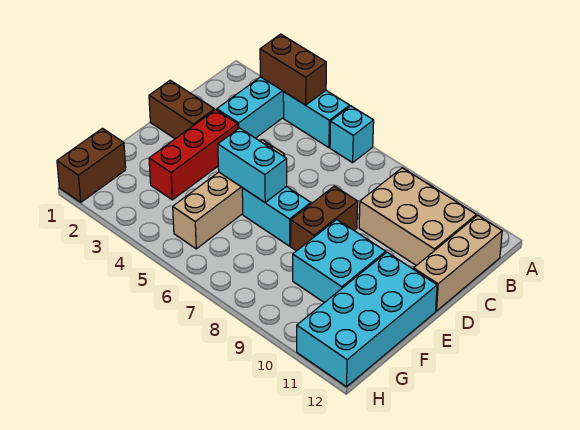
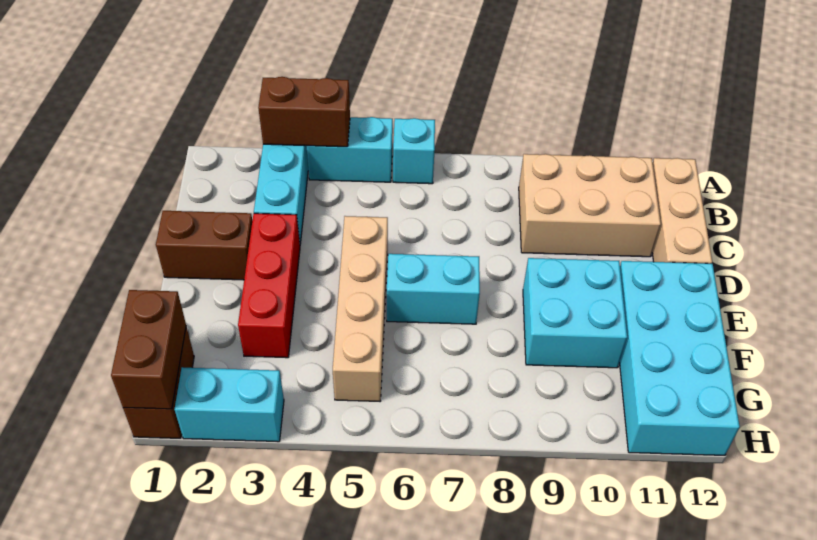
brown brick D8:E8 level 1 -> brown brick G1:H1 level 2
cyan brick E5:E6 level 2 -> cyan brick H2:H3 level 1

